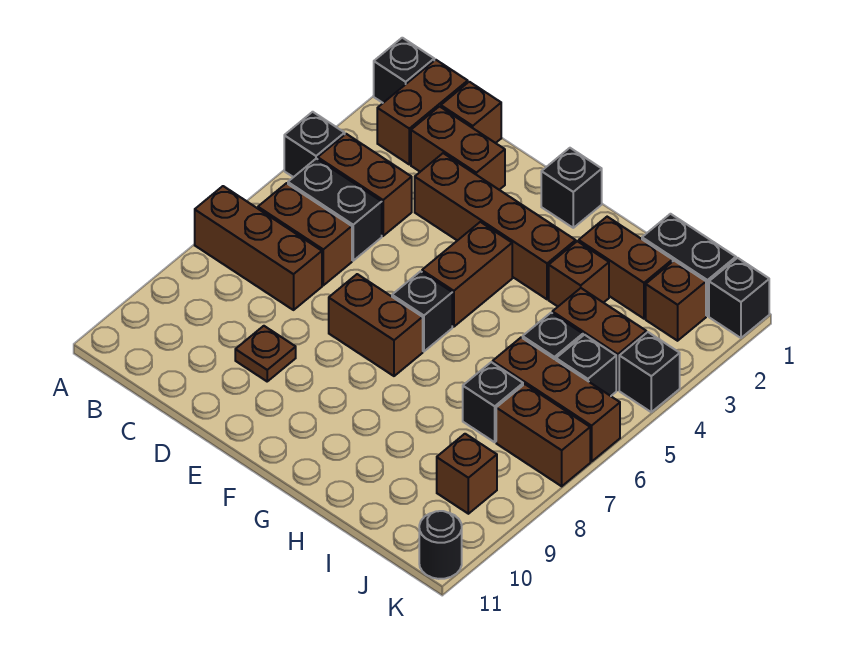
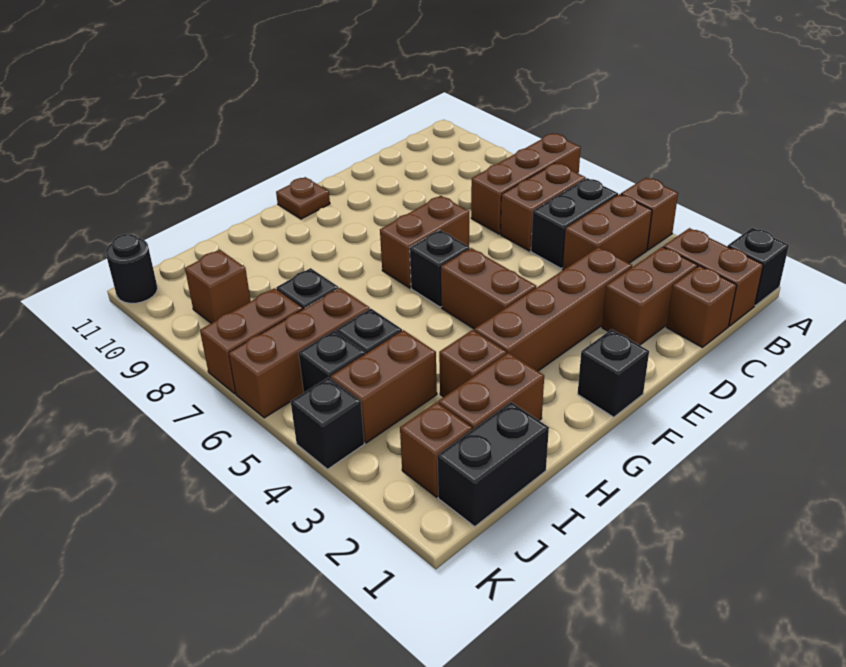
black brick A4 level 1 -> brown brick A4 level 1
brown plate D9 level 1 -> brown plate F11 level 1
black brick K1 level 1 -> none

